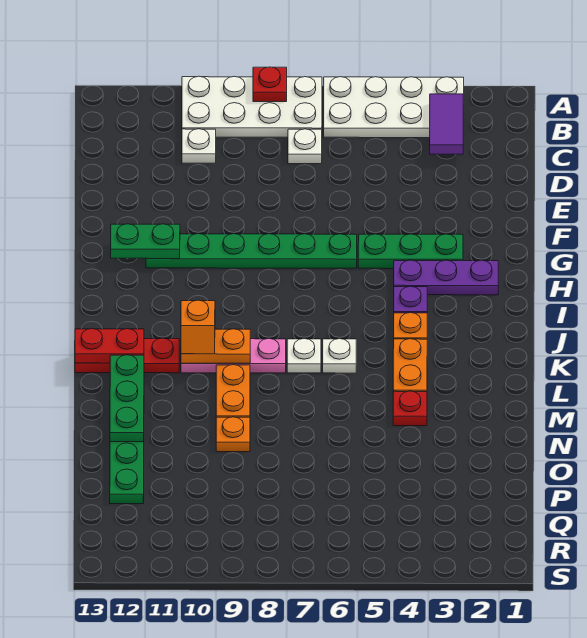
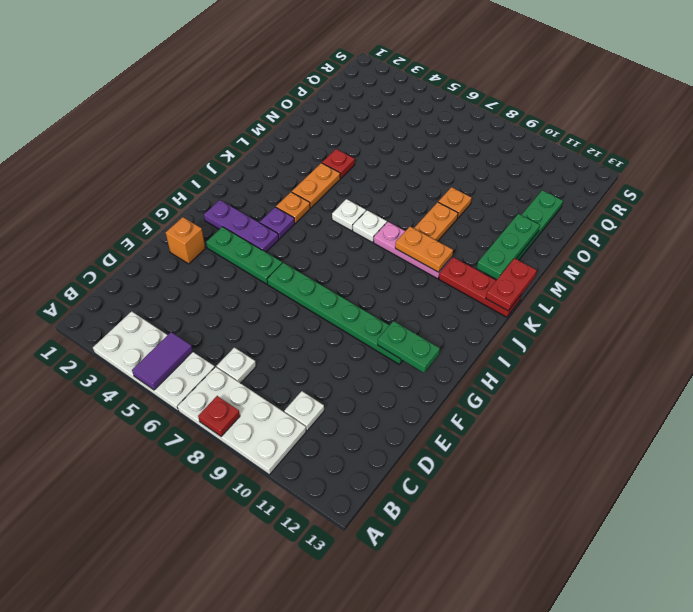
purple tile B3:C3 level 2 -> purple tile A5:B5 level 2
orange brick K10 level 3 -> orange brick F2 level 1
red plate K12:K13 level 2 -> red plate K13:L13 level 2

